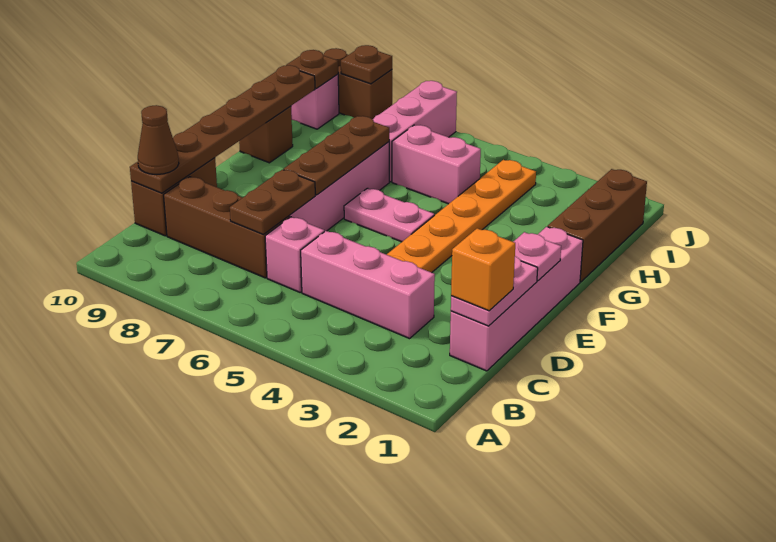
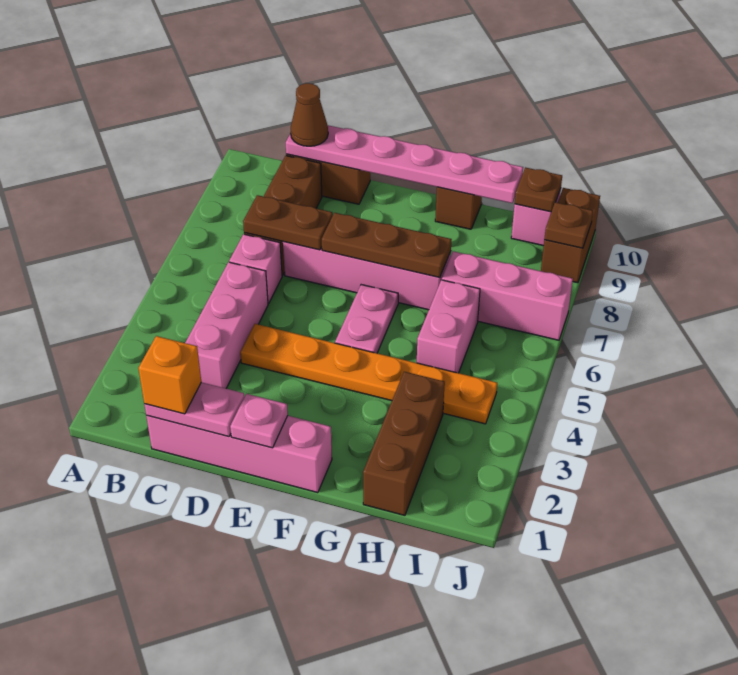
brown plate C10:H10 level 2 -> pink plate C10:H10 level 2
brown brick G1:I1 level 1 -> brown brick H1:H3 level 1

